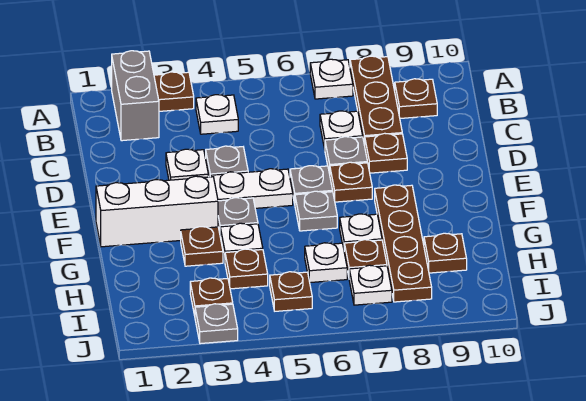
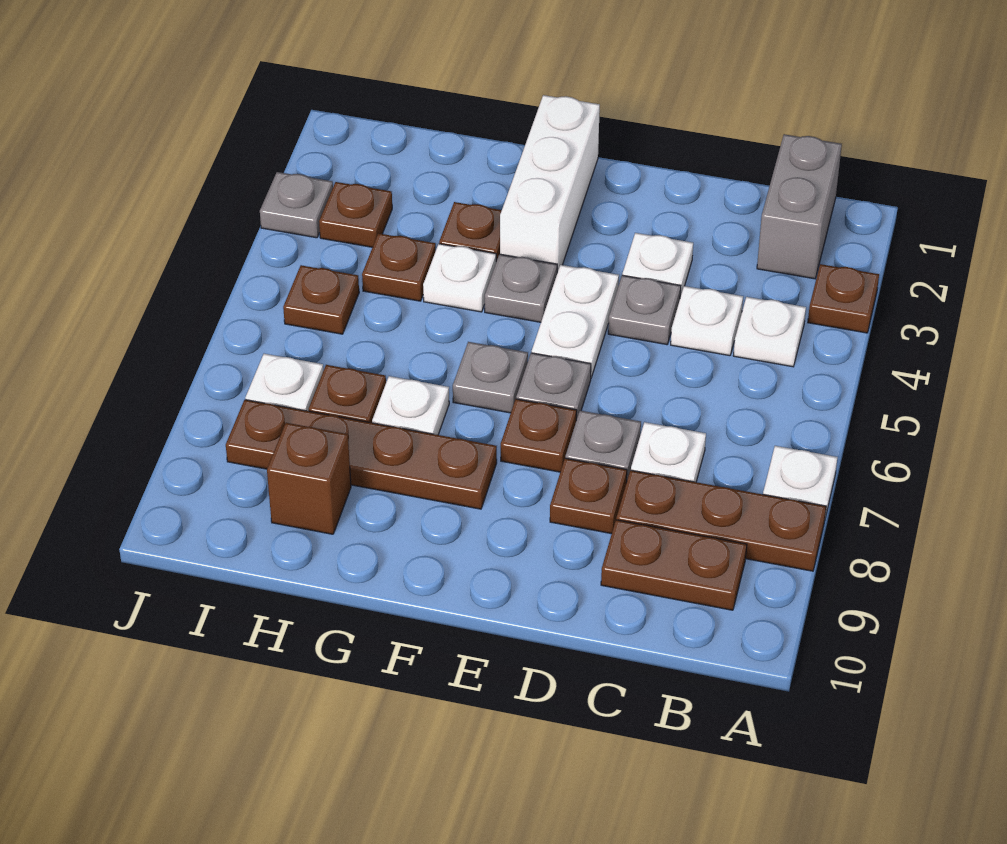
grey brick A2:B2 level 1 -> grey brick B1:B2 level 1
brown plate B9 level 1 -> brown plate B9:C9 level 1
white plate H6 level 1 -> white plate C4 level 1
brown plate H9 level 1 -> brown brick H9 level 1

